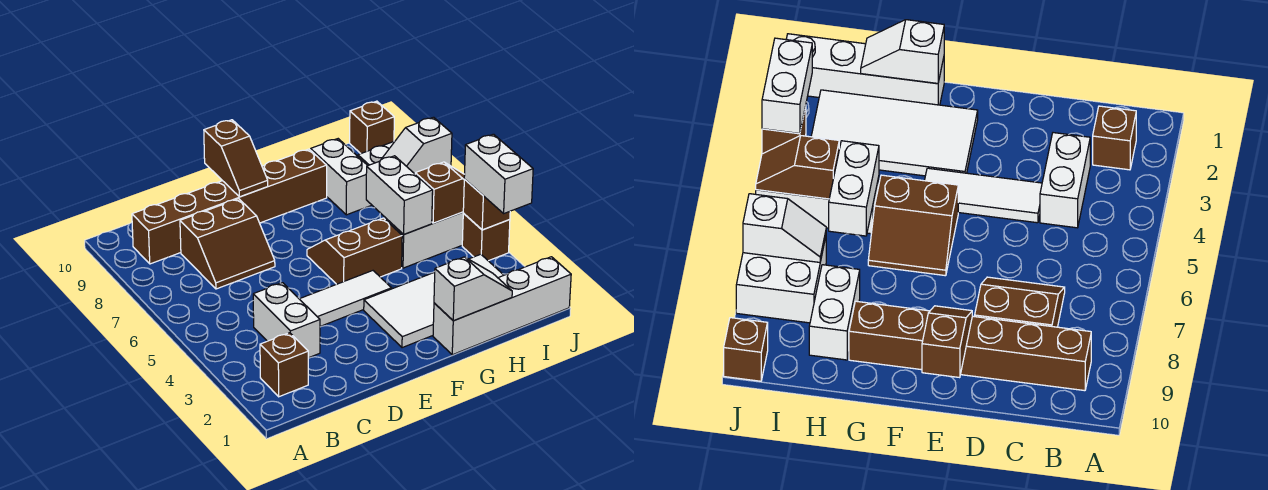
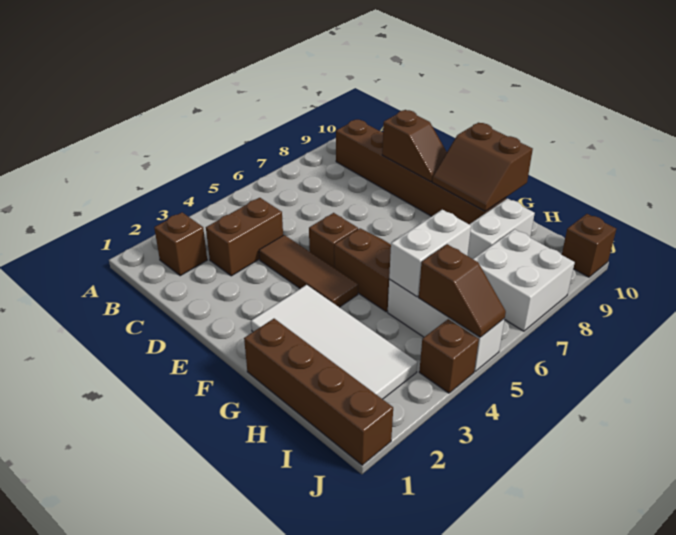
white brick C3:C4 level 1 -> brown brick C3:C4 level 1
brown slope C7:D8 level 1 top 8 -> brown slope F9:G10 level 2 top 10
white tile D4:F4 level 1 -> brown tile D4:F4 level 1
brown slope E9:E10 level 2 top 10 -> brown slope D9:E9 level 2 top D
white brick G1:J1 level 1 -> brown brick G1:J1 level 1
white slope G1:H1 level 2 top G -> none
white slope I7:J7 level 2 top J -> none
white brick J3:J4 level 3 -> none
brown brick J4 level 2 -> brown brick E5 level 1

